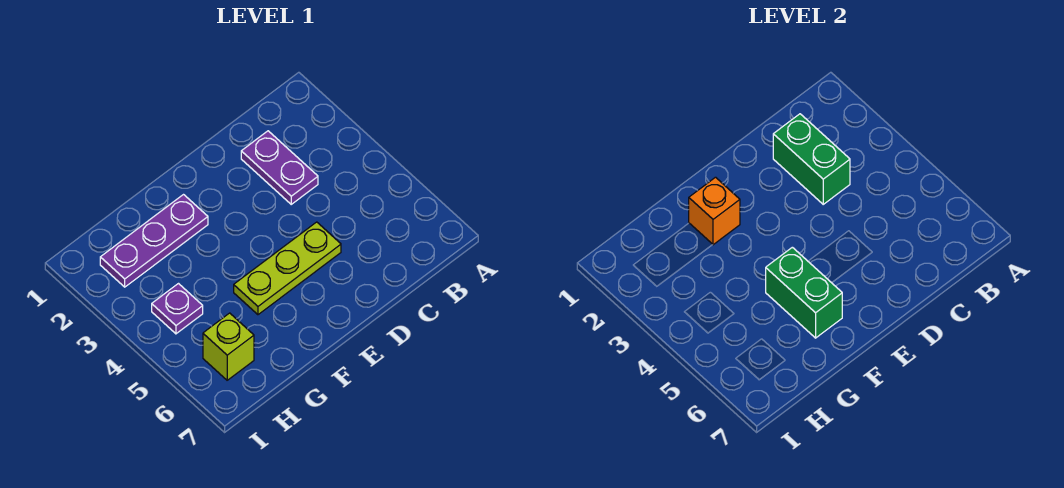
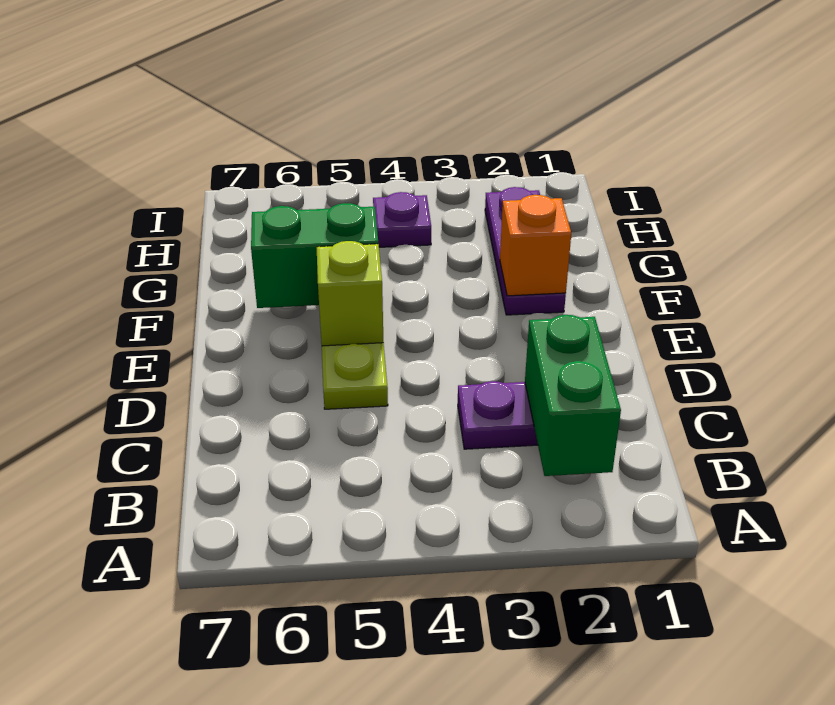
green brick C2:C3 level 2 -> green brick B2:C2 level 2
lime brick H6 level 1 -> lime brick E5 level 2

